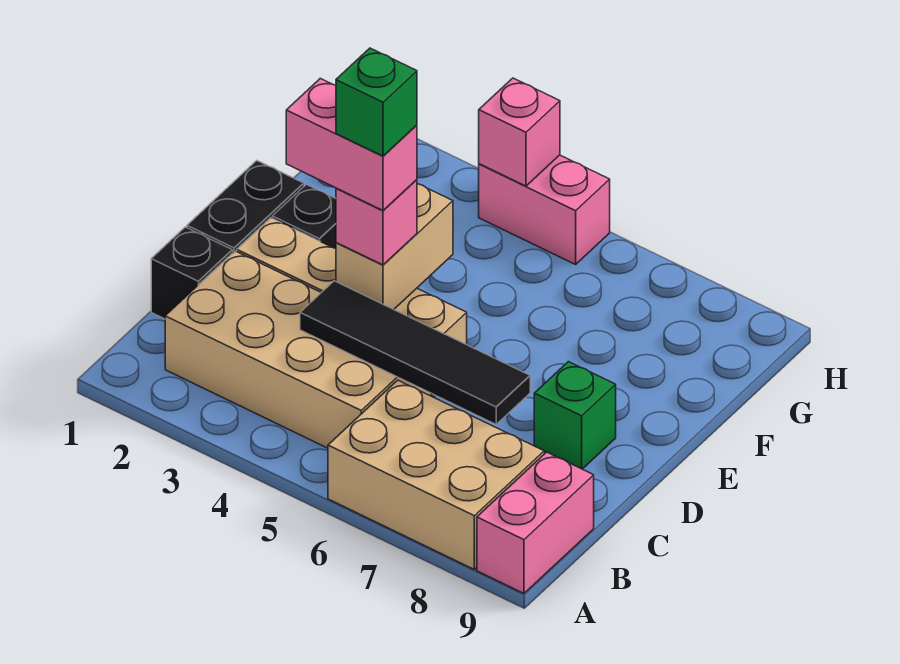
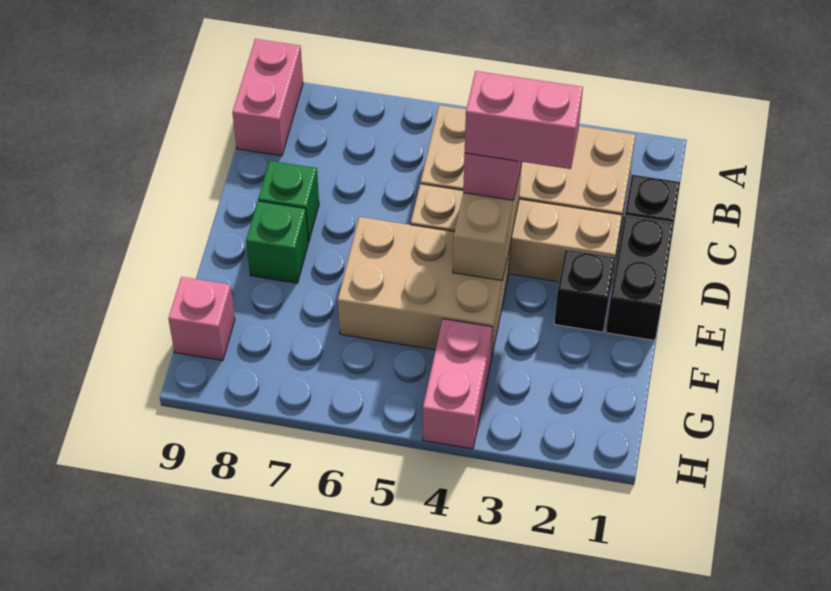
tan brick A6:B8 level 1 -> tan brick E4:F6 level 1
black tile C4:C7 level 2 -> none
green brick D4 level 5 -> green brick E8 level 1
pink brick H4:H5 level 1 -> pink brick G4:H4 level 1
pink brick H4 level 2 -> pink brick G9 level 1

